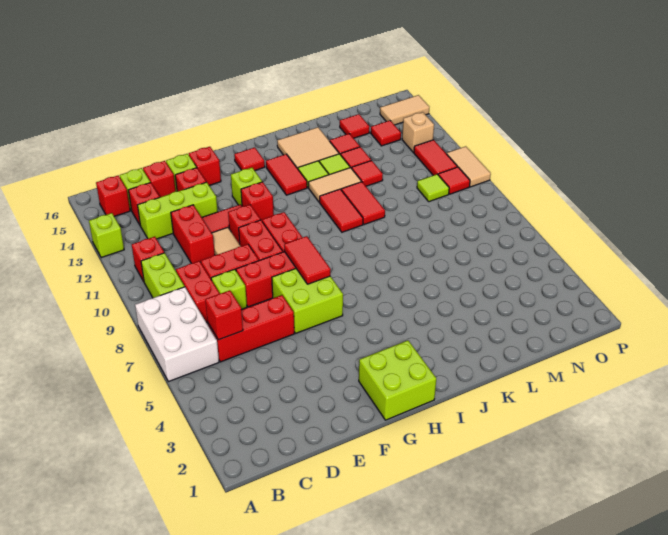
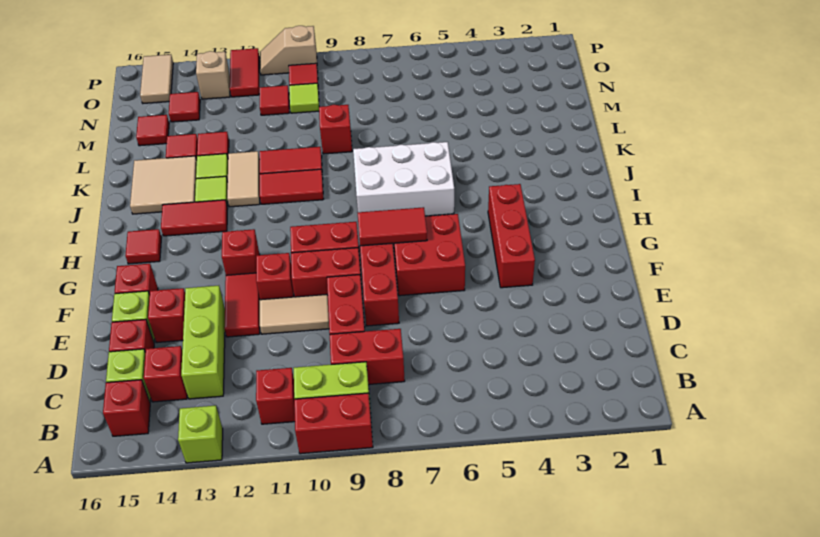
white brick A6:B8 level 1 -> white brick I6:J8 level 1
red brick C6:E6 level 1 -> red brick F4:H4 level 1
red brick C6 level 2 -> red brick L9 level 1
lime brick D8 level 1 -> none
red brick D11:D12 level 1 -> red brick A9:A10 level 1
lime brick F6:G7 level 1 -> red brick F6:G7 level 1
lime brick G1:H2 level 1 -> none
lime brick G13 level 1 -> none
red tile L12 level 1 -> red tile N11 level 1
red tile O11:O12 level 1 -> red tile O12:P12 level 1
tan tile P10:P11 level 1 -> tan slope P10:P11 level 1 top 10

